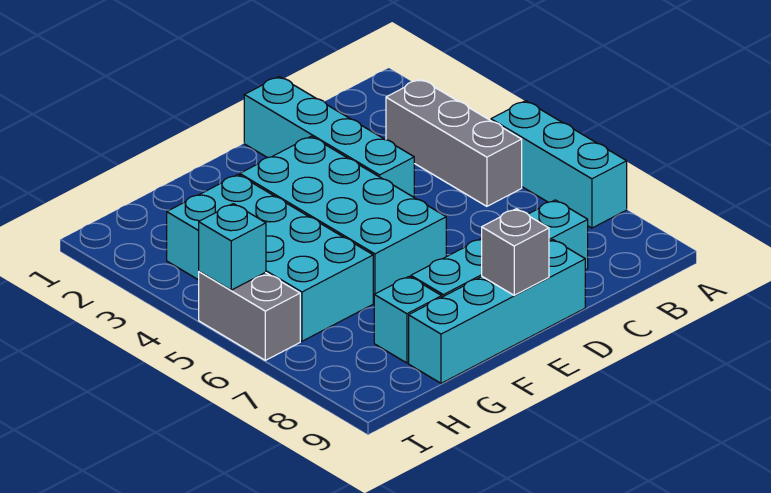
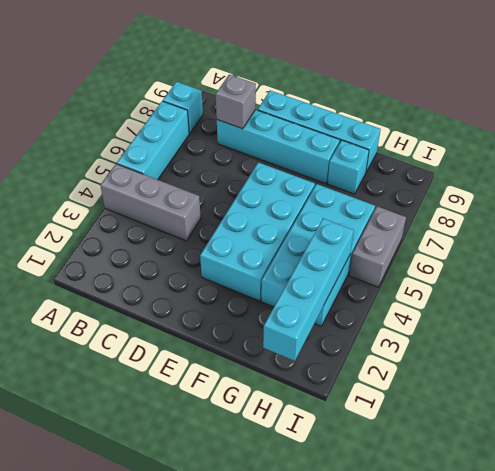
grey brick B3:B5 level 1 -> grey brick A4:C4 level 1
cyan brick D1:D4 level 1 -> cyan brick H1:H4 level 2
grey brick E9 level 2 -> grey brick C8 level 2
cyan brick I5 level 2 -> cyan brick A8 level 1

